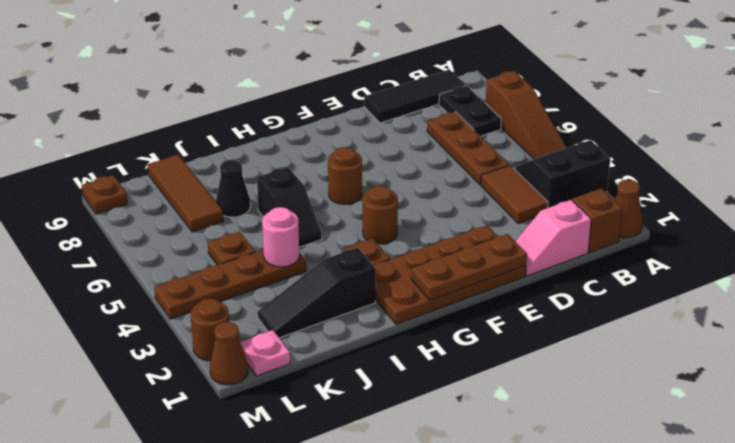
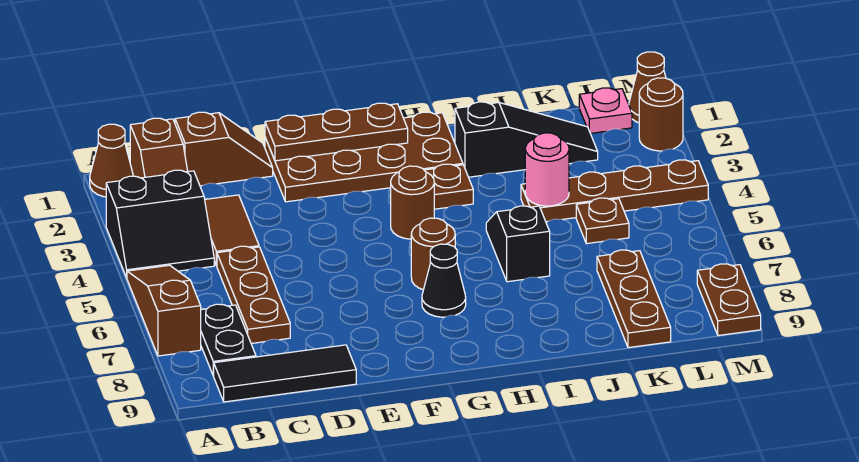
pink slope C1:D1 level 1 top C -> brown slope C1:D1 level 1 top C
black cone J7 level 1 -> black cone G7 level 1
brown tile K7:K9 level 1 -> brown plate K7:K9 level 1
brown plate M9 level 1 -> brown plate M8:M9 level 1

